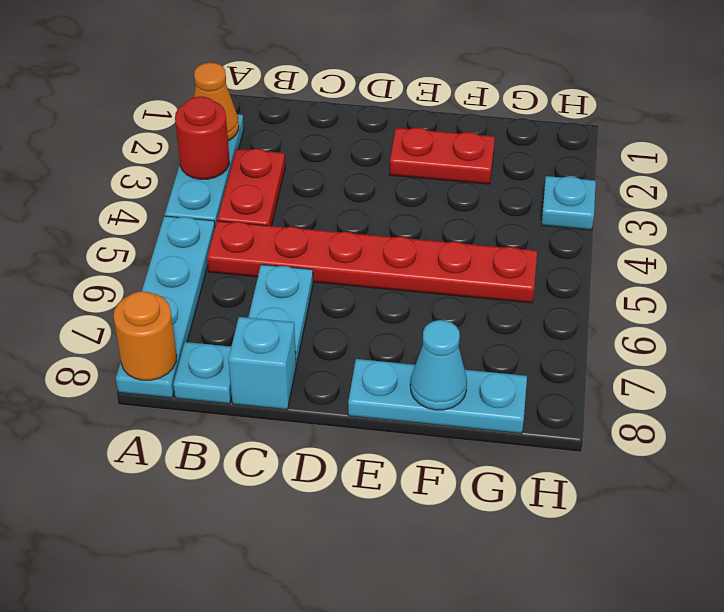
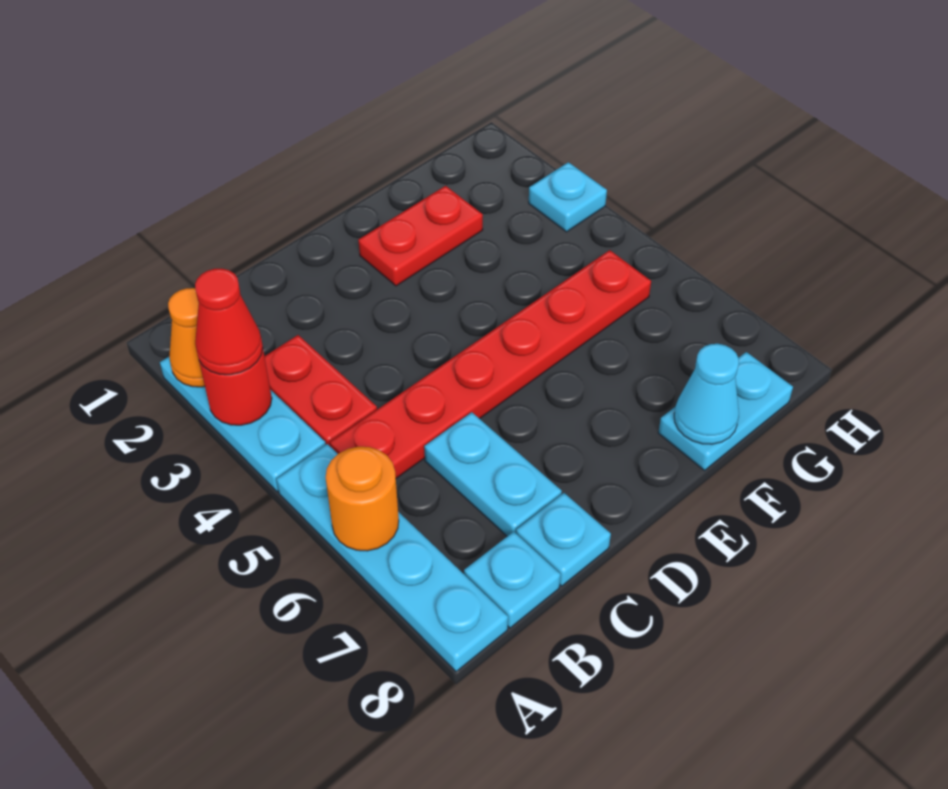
none -> red cone A3 level 3
orange round brick A8 level 2 -> orange round brick A6 level 2
cyan brick C8 level 1 -> cyan plate C8 level 1
cyan plate E8:G8 level 1 -> cyan plate F8:G8 level 1

